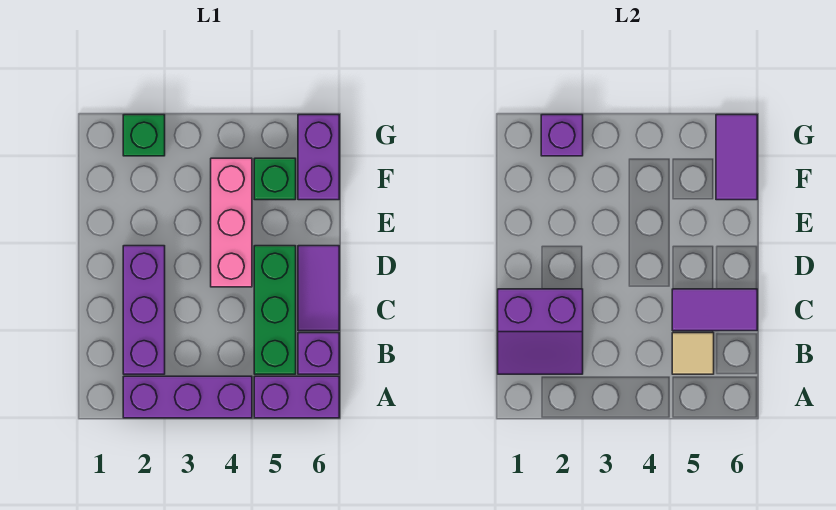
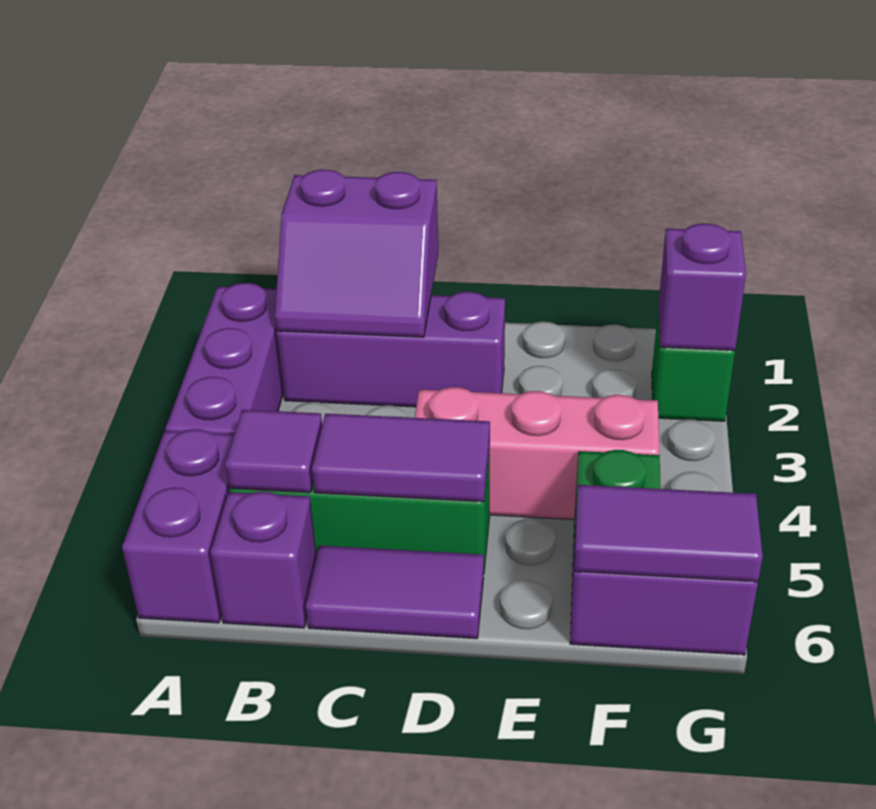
purple slope B1:C2 level 2 top C -> purple slope B1:C2 level 2 top 1
tan tile B5 level 2 -> purple tile B5 level 2
purple tile C5:C6 level 2 -> purple tile C5:D5 level 2

